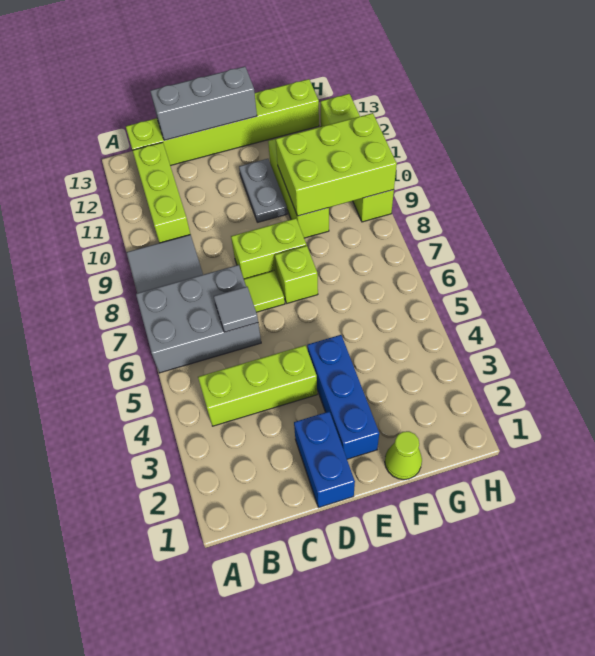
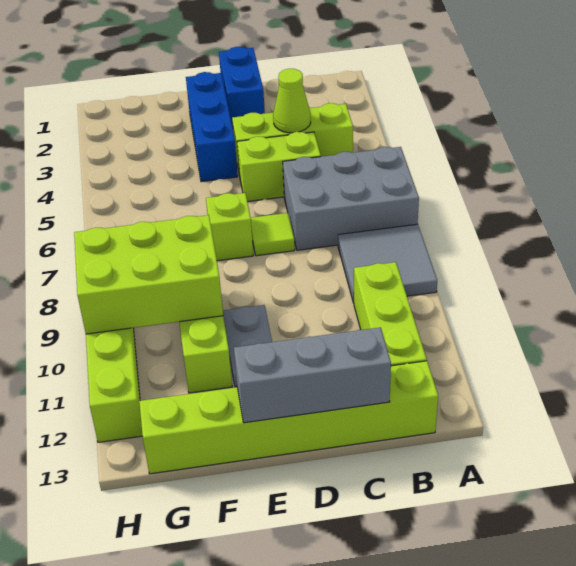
grey tile C6 level 2 -> none
lime brick D8:E8 level 1 -> lime brick C5:D5 level 1
lime cone F1 level 1 -> lime cone C4 level 2

